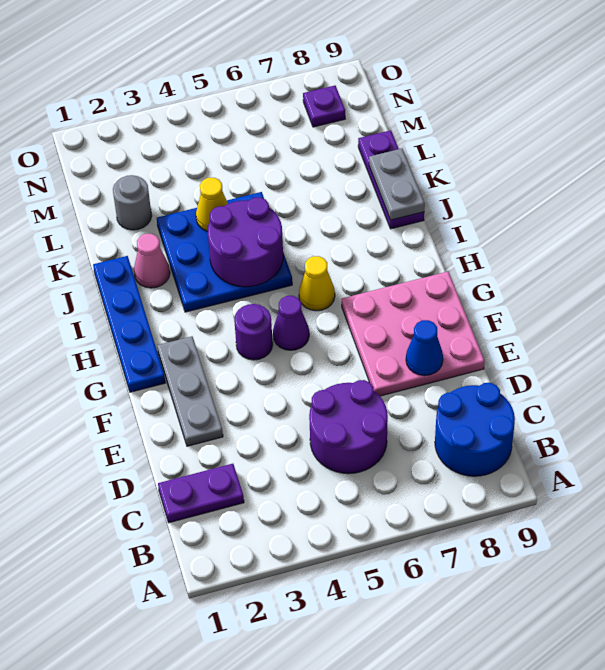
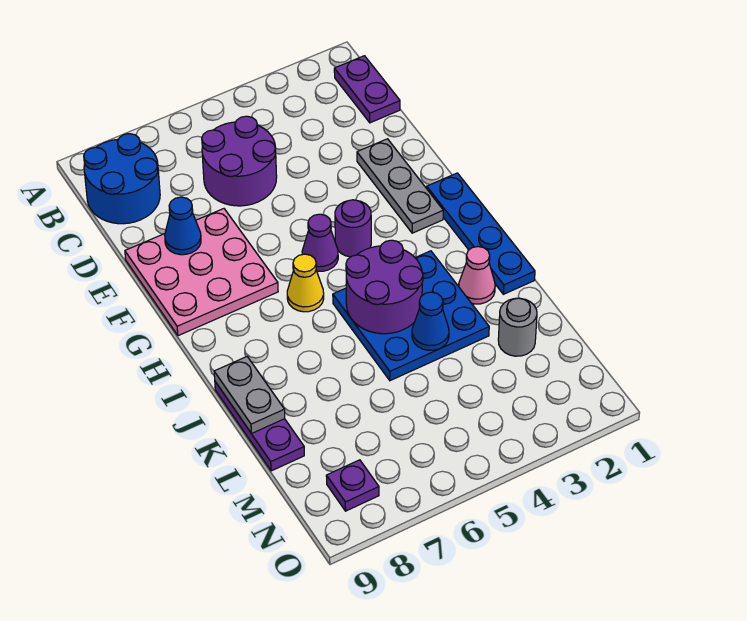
purple plate C1:C2 level 1 -> purple plate B1:C1 level 1
yellow cone K4 level 2 -> blue cone K4 level 2

